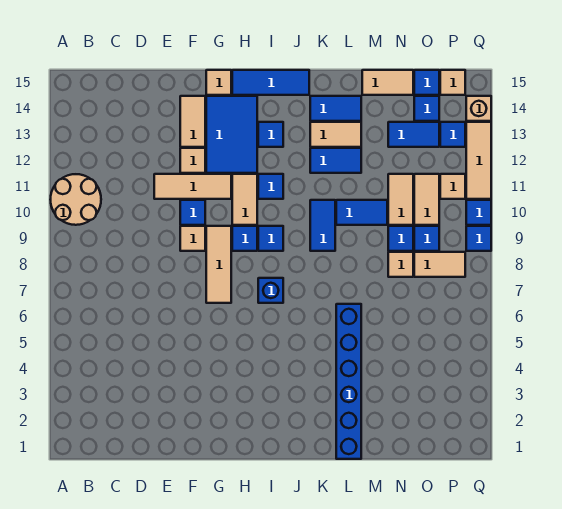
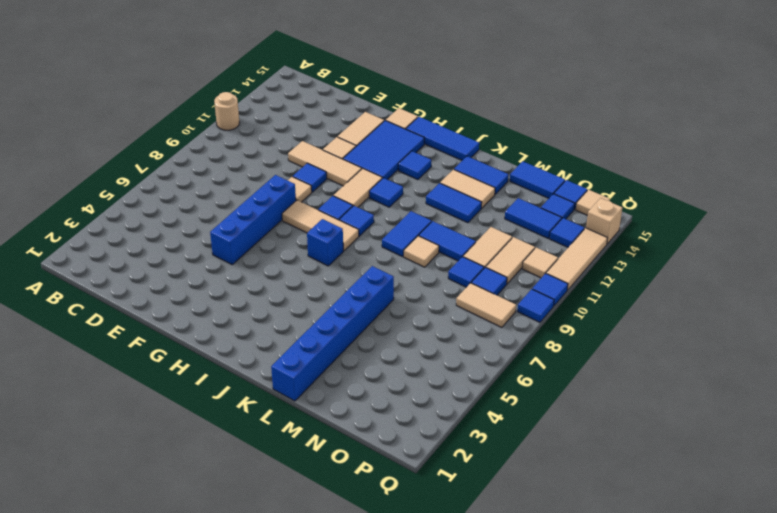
tan round brick A10:B11 level 1 -> tan round brick A11 level 1
none -> blue brick F5:F8 level 1
tan tile G7:G9 level 1 -> tan tile G8:I8 level 1
tan tile M15:N15 level 1 -> blue tile M15:N15 level 1
tan tile N8 level 1 -> tan tile L9 level 1

